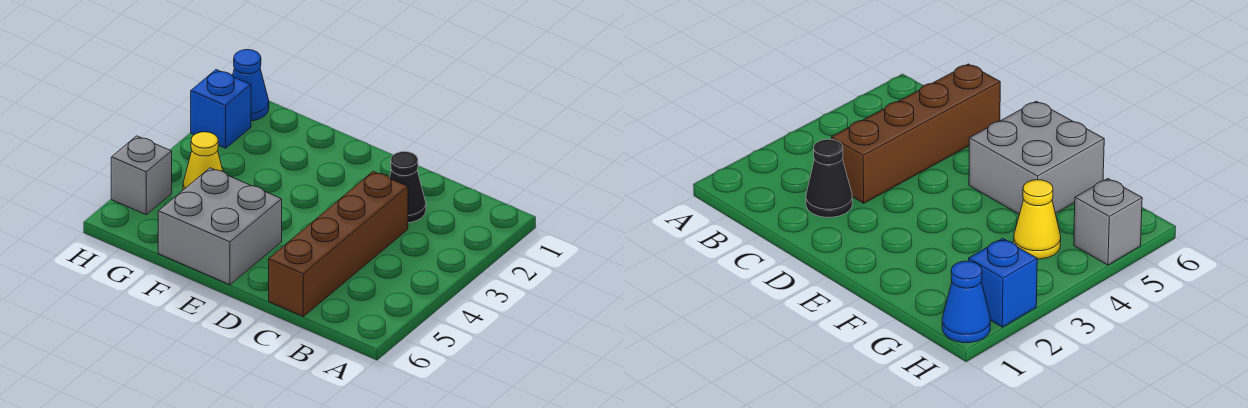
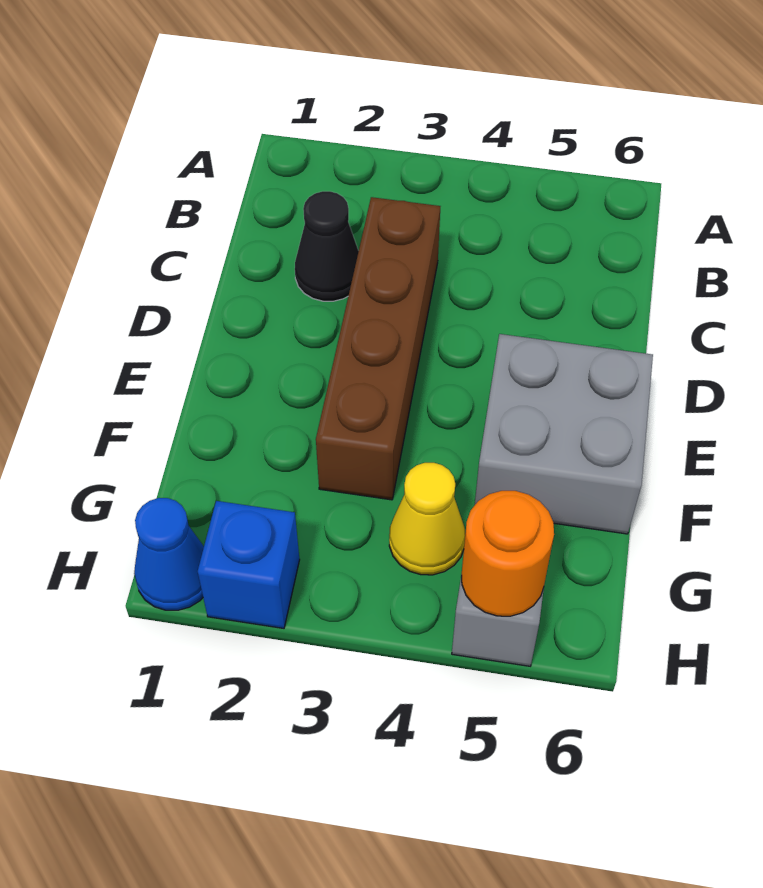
brown brick C3:C6 level 1 -> brown brick C3:F3 level 1
none -> orange round brick H5 level 2

